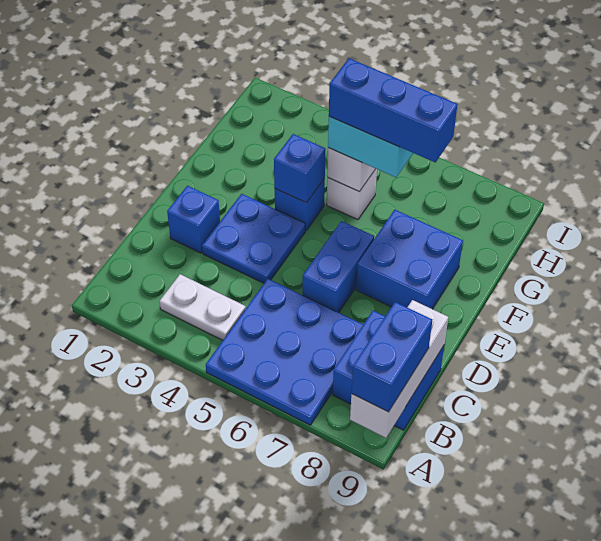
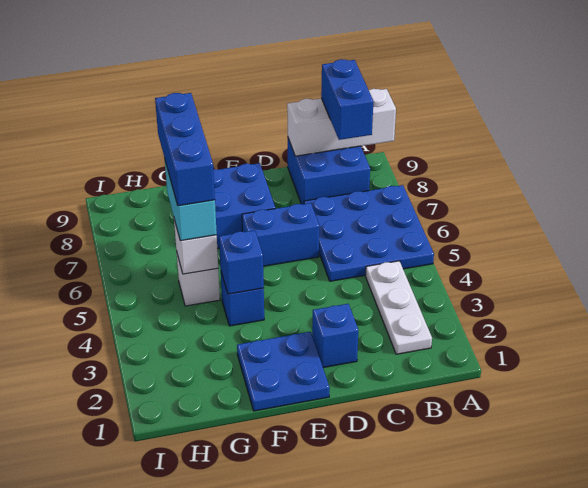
blue brick A9:B9 level 3 -> blue brick B8:B9 level 3
white plate B3:B4 level 1 -> white plate B2:B4 level 1
blue plate D3:E4 level 1 -> blue plate E1:F2 level 1

